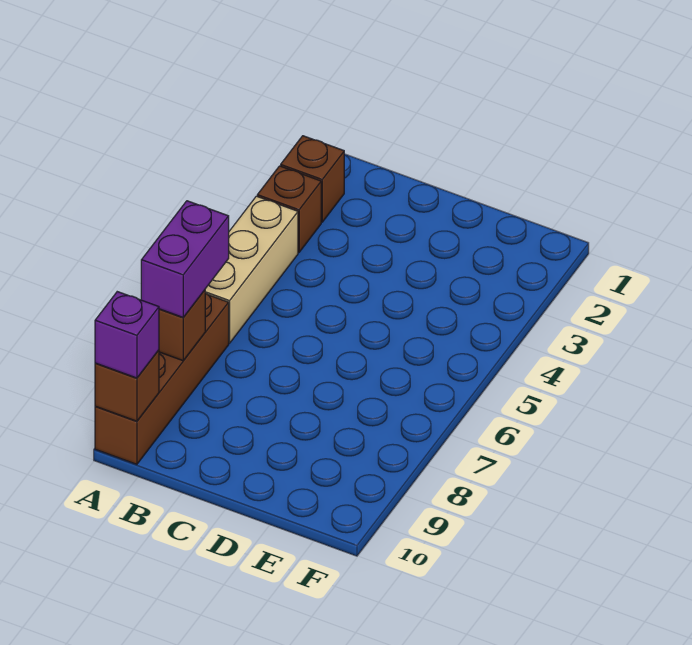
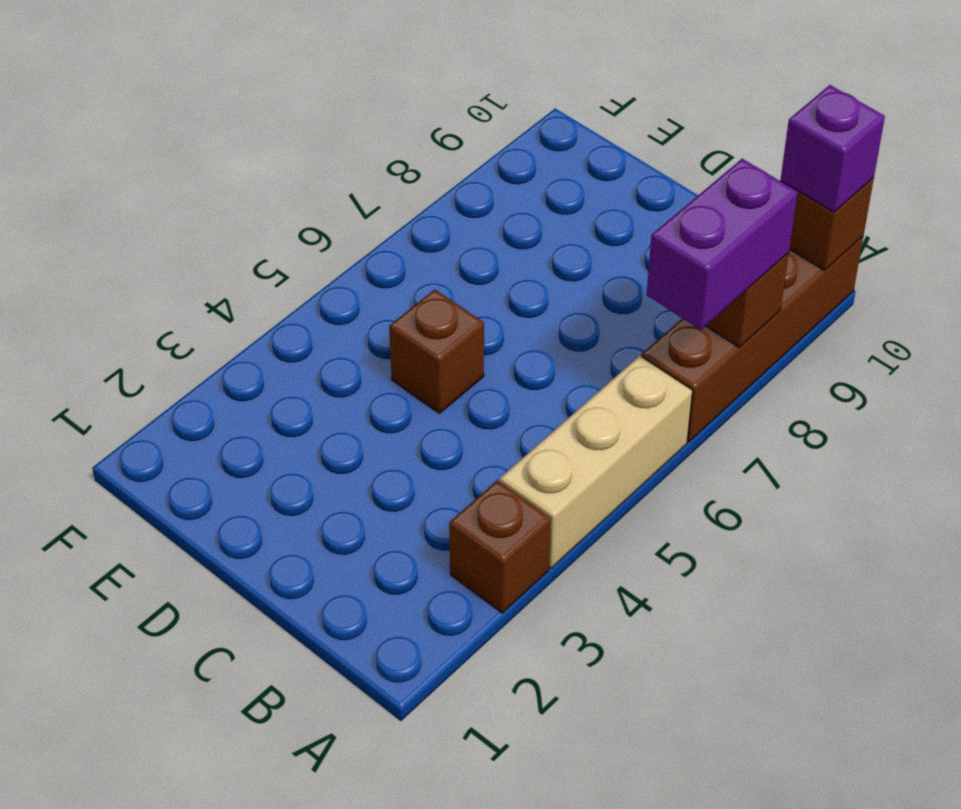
brown brick A2 level 1 -> brown brick D5 level 1

